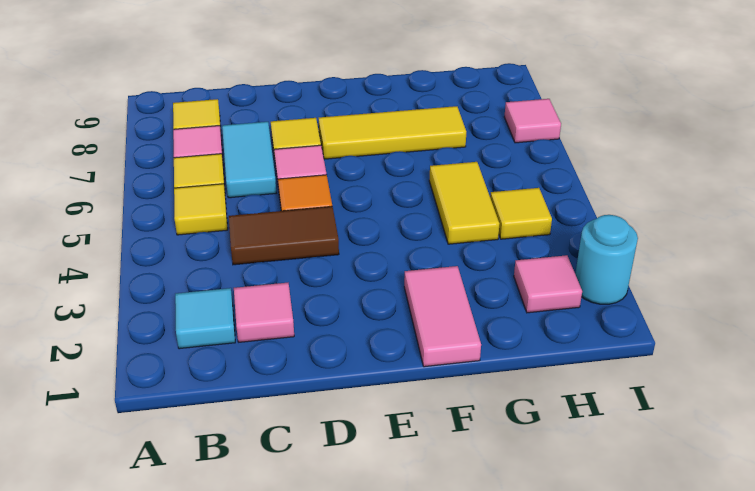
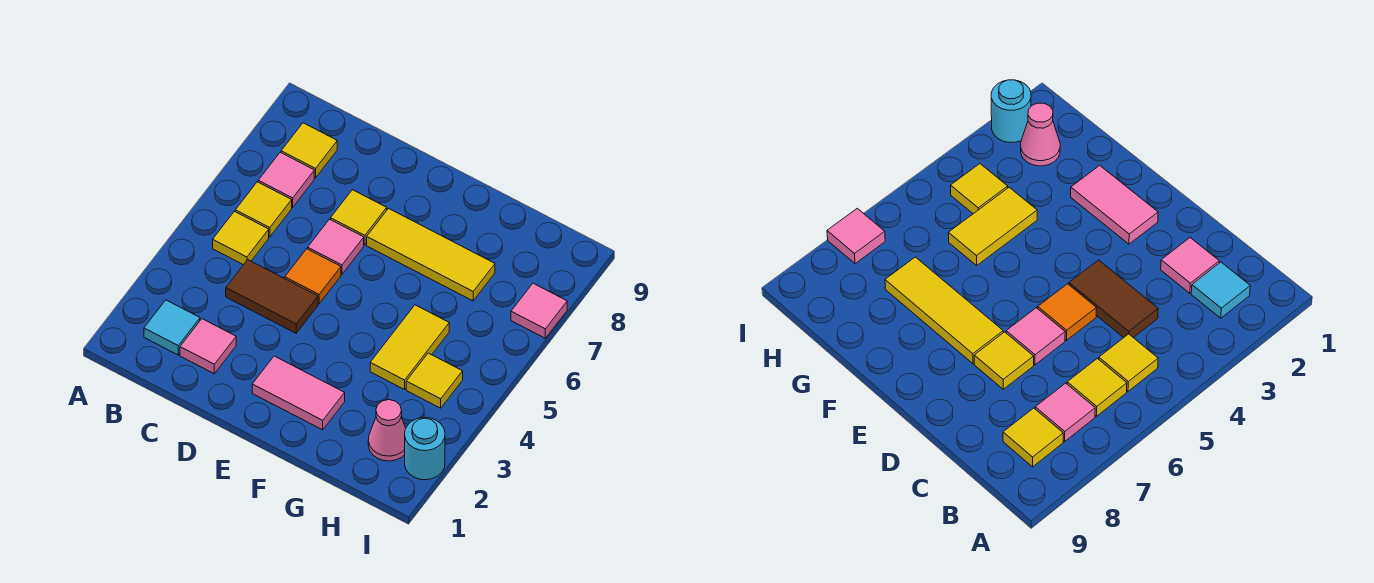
cyan tile C6:C7 level 1 -> none
pink tile F1:F2 level 1 -> pink tile E2:F2 level 1
pink tile H2 level 1 -> pink cone H2 level 1

